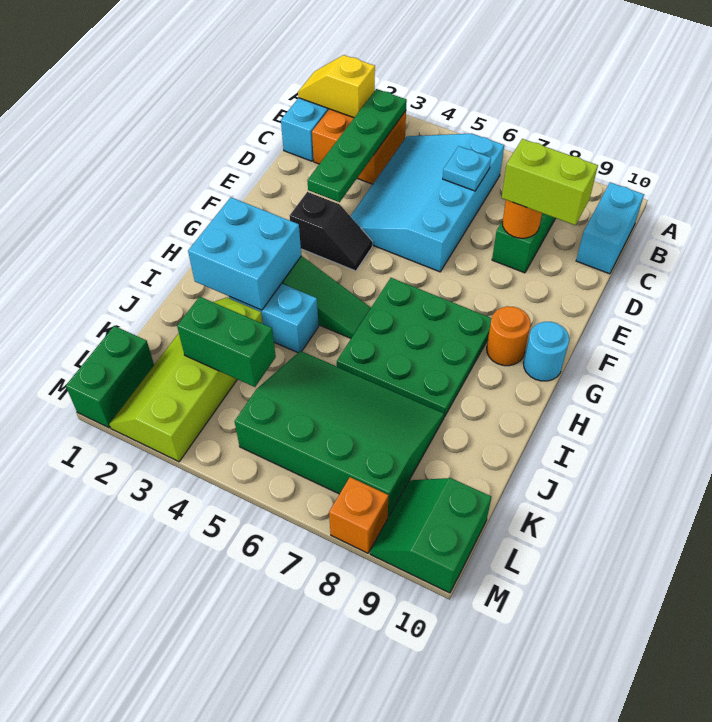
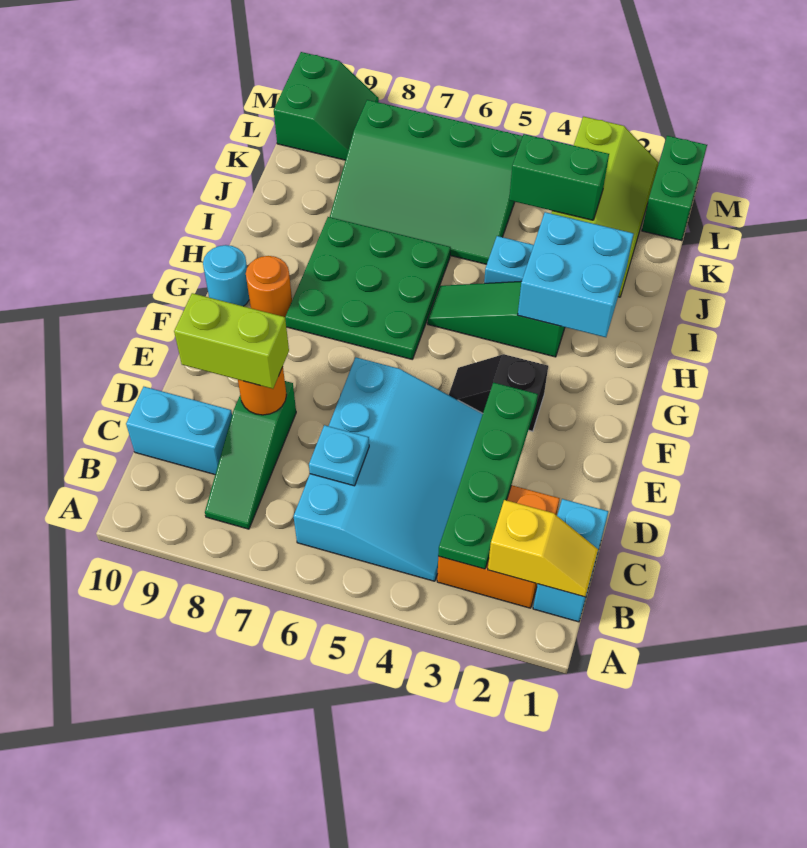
cyan brick B10:C10 level 1 -> cyan brick C9:C10 level 1
orange brick M8 level 1 -> none

